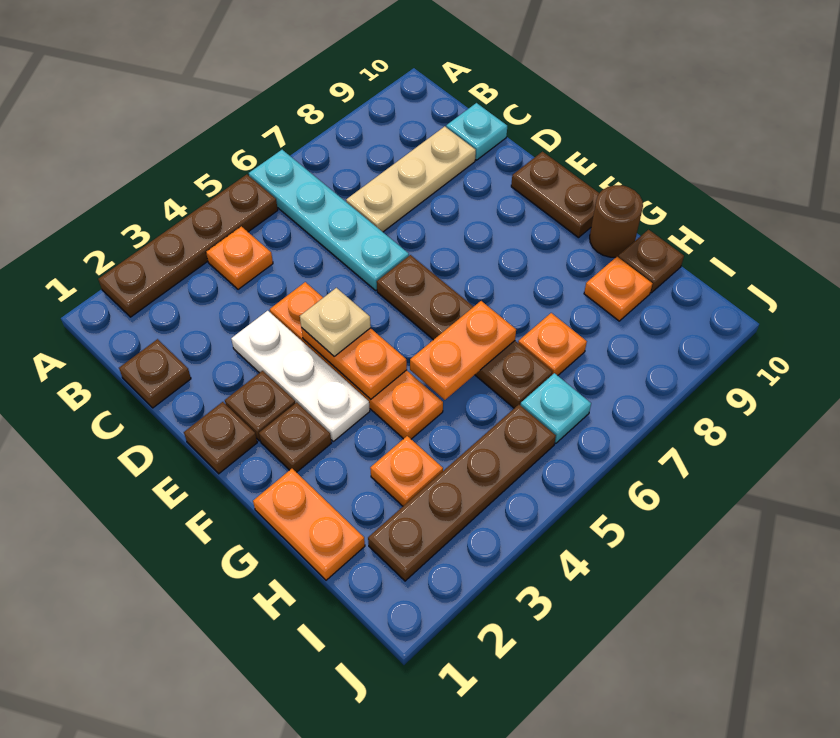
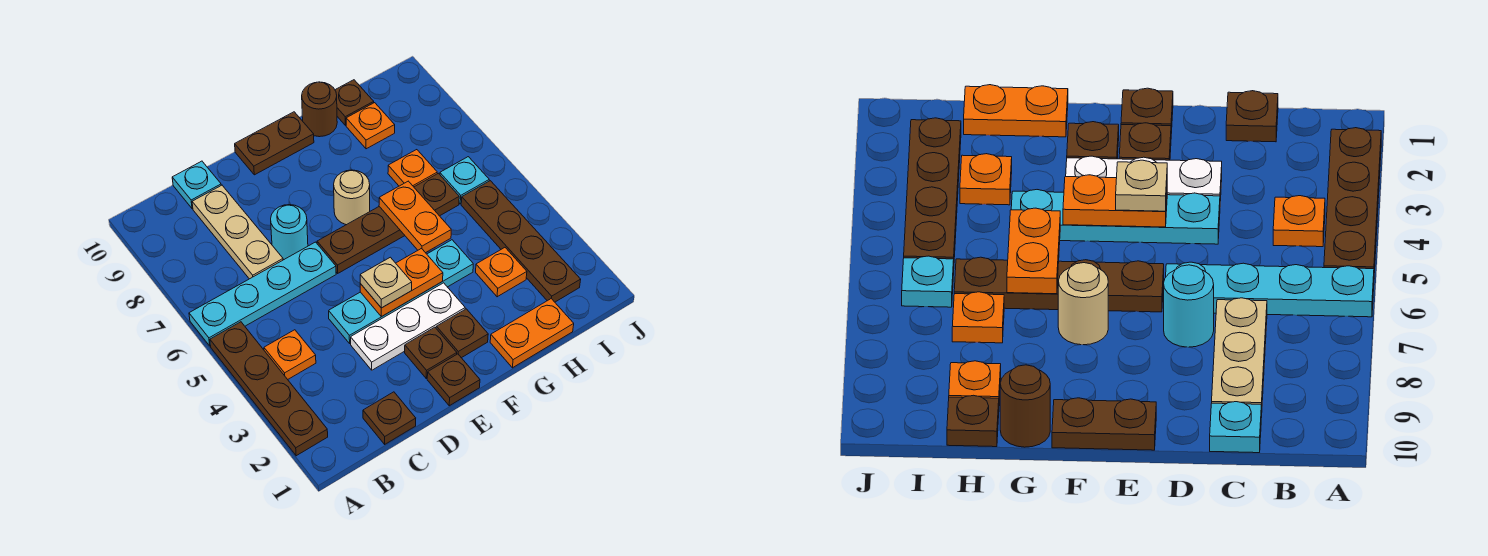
orange plate D4:G4 level 1 -> cyan plate D4:G4 level 1
none -> cyan round brick D7 level 1
none -> tan round brick F7 level 1

